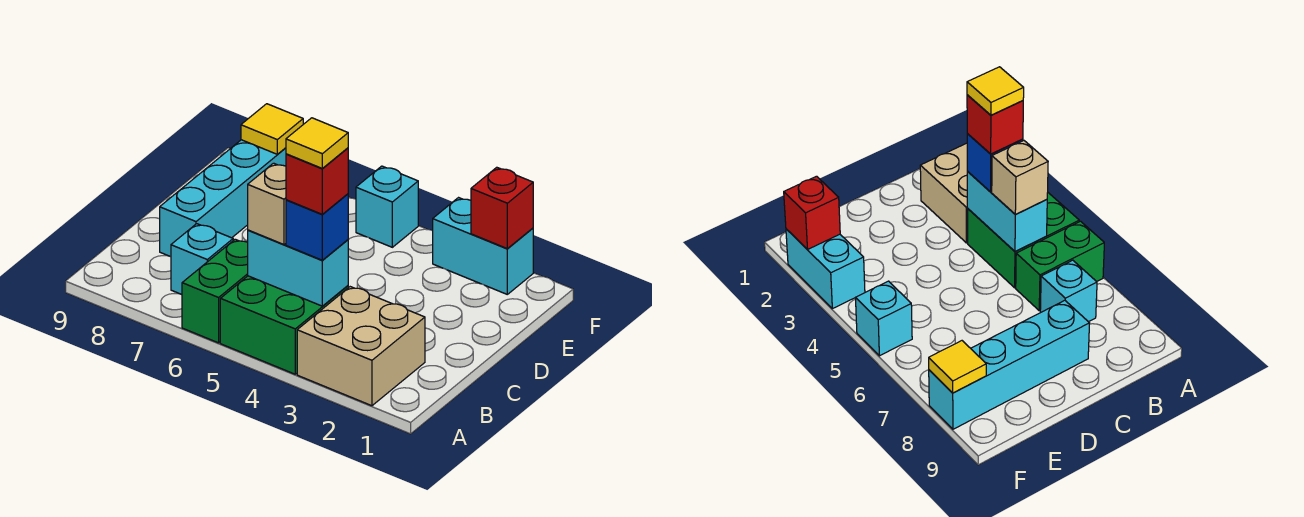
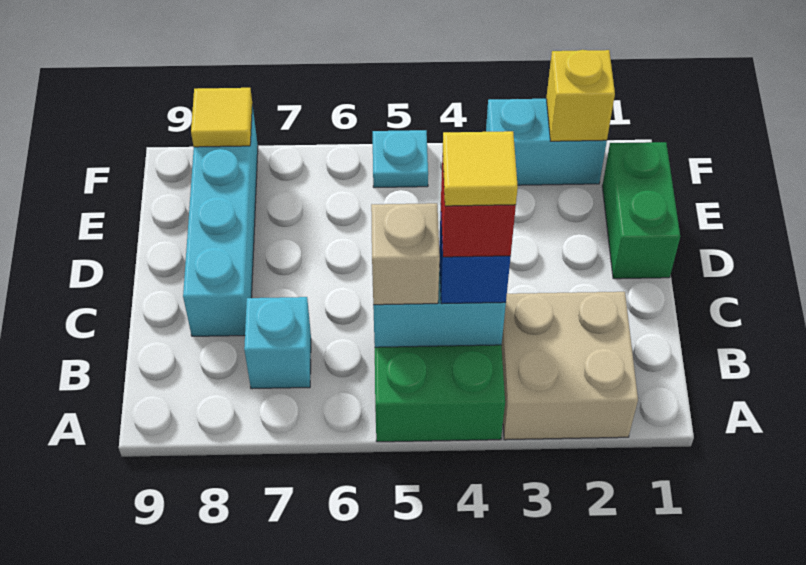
green brick A6:B6 level 1 -> green brick D1:E1 level 1
red brick F2 level 2 -> yellow brick F2 level 2
cyan brick F5 level 1 -> cyan plate F5 level 1

